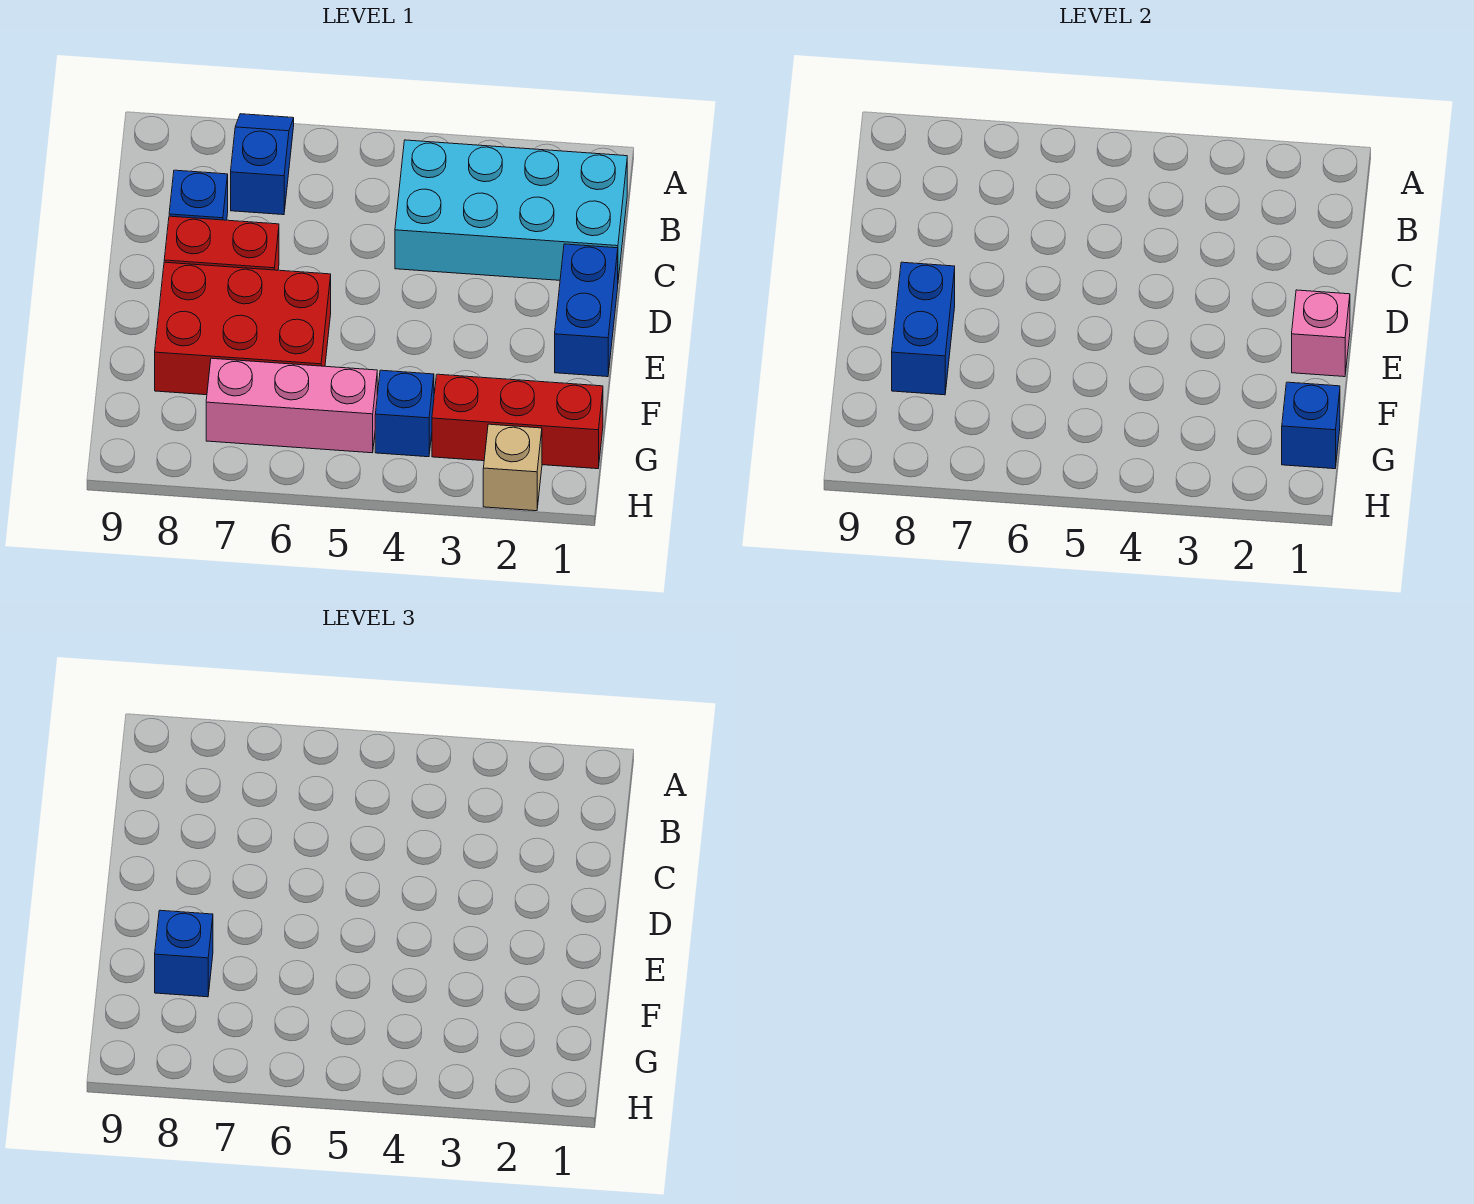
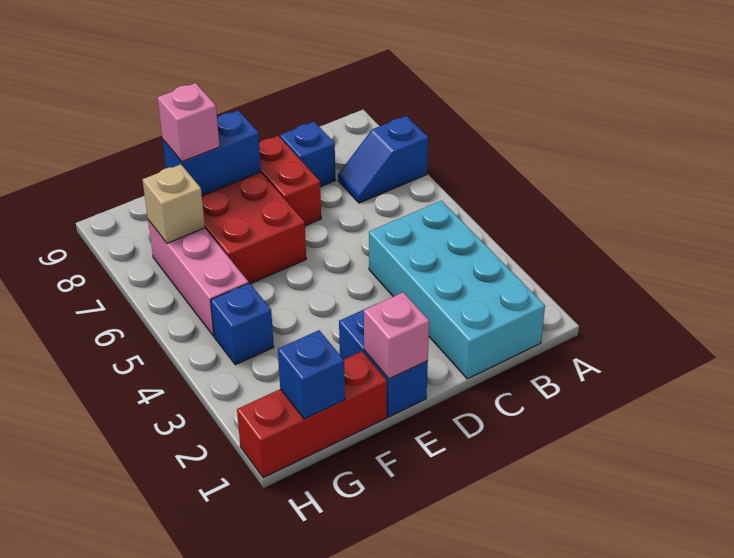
blue slope A7:B7 level 1 top B -> blue slope A7:B7 level 1 top A
blue brick D1:E1 level 1 -> blue brick E1:E2 level 1
blue brick F8 level 3 -> pink brick F8 level 3
red brick G1:G3 level 1 -> red brick F1:H1 level 1
tan brick H2 level 1 -> tan brick G7 level 2

